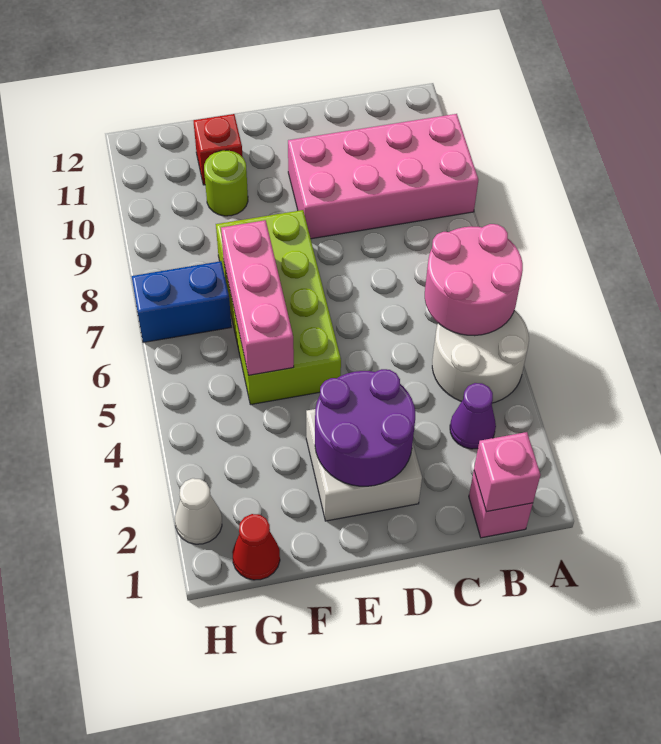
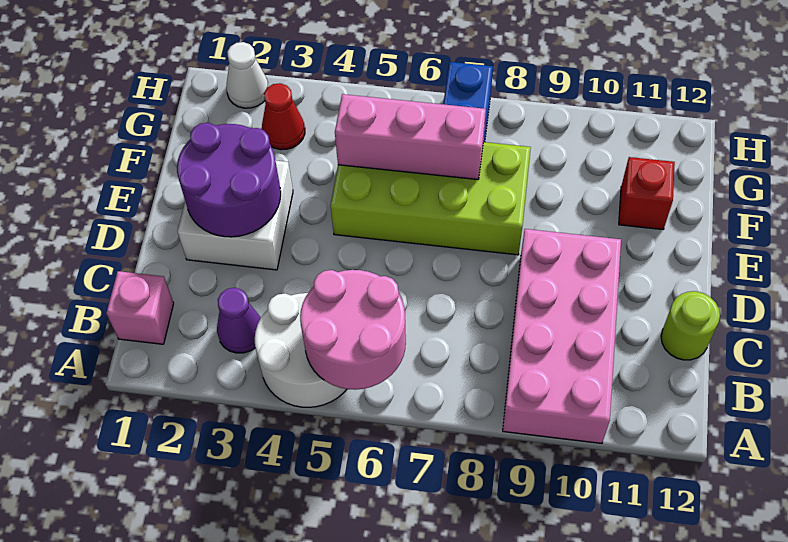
pink brick B1 level 2 -> none
lime round brick F10 level 1 -> lime round brick C12 level 1
red cone G1 level 1 -> red cone G3 level 1

